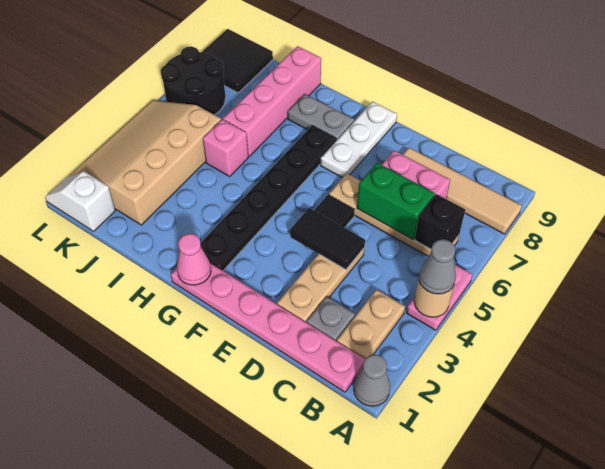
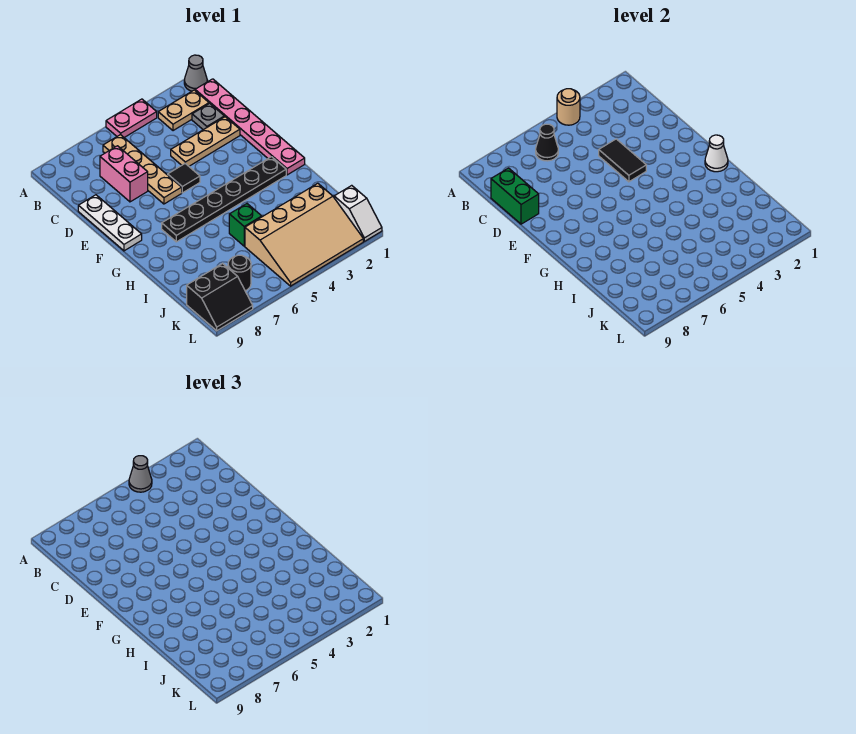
tan tile A8:D8 level 1 -> none
black brick B6 level 2 -> black cone B6 level 2
green brick C6:D6 level 2 -> green brick C9:D9 level 2
white plate F7:F9 level 1 -> white plate D9:F9 level 1
pink cone G1 level 2 -> white cone G1 level 2
grey plate G8:H8 level 1 -> none
pink brick I5 level 1 -> green brick I5 level 1
pink brick I6:I9 level 1 -> none
black round brick K6:L7 level 1 -> black round brick K7 level 1
black tile K8:L9 level 1 -> black slope K8:L9 level 1 top K

